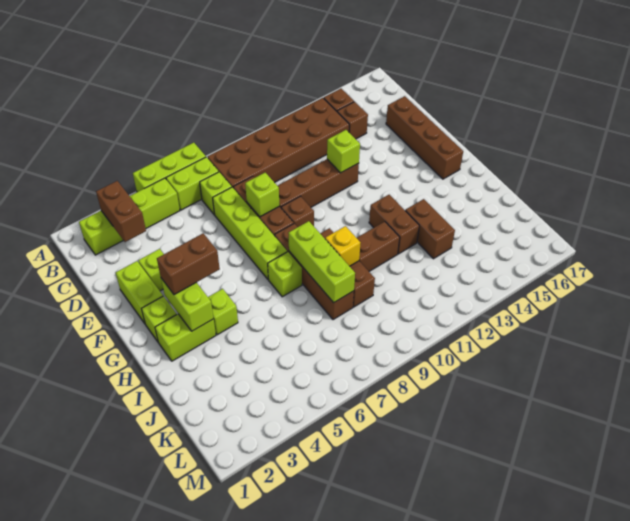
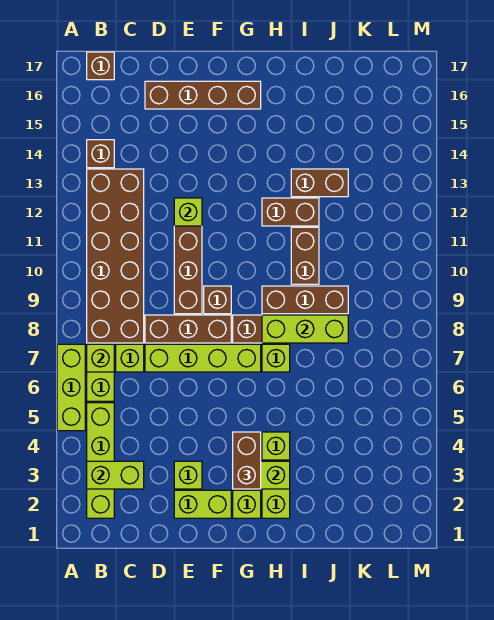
brown brick B3:C3 level 2 -> lime brick B3:C3 level 2
brown brick C14 level 1 -> brown brick B17 level 1
lime brick E8 level 2 -> lime brick B7 level 2
yellow brick I9 level 2 -> none

